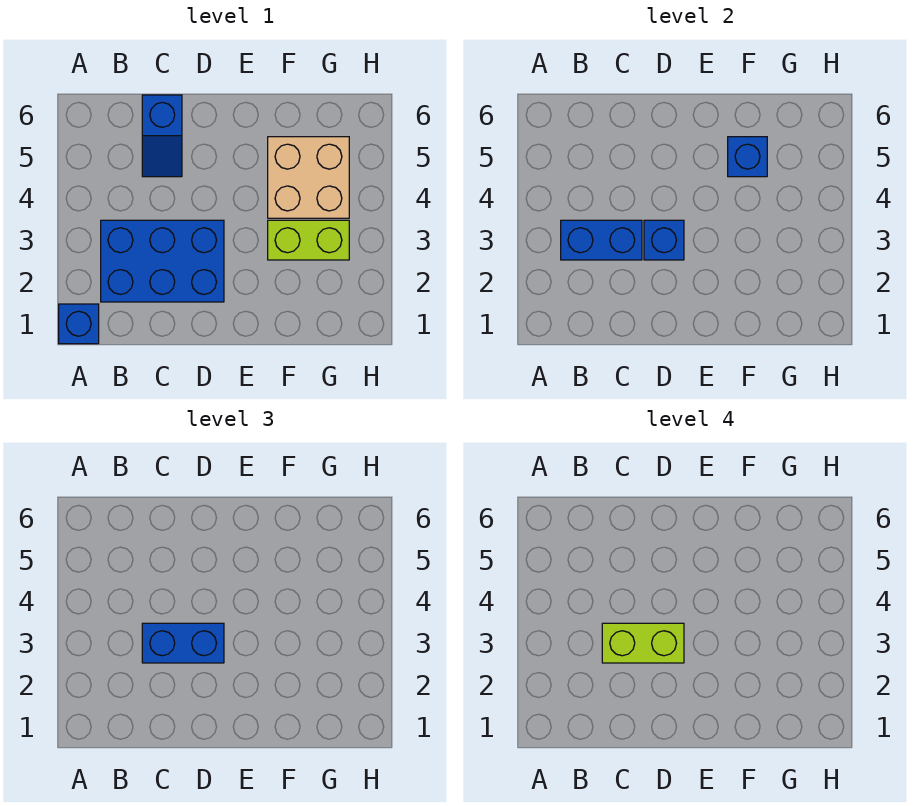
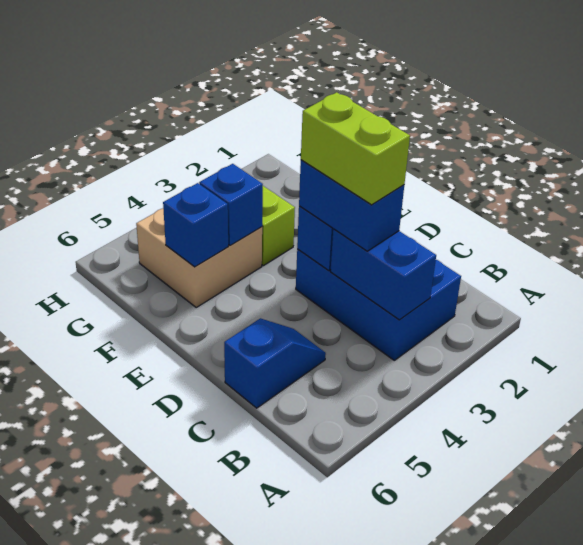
blue brick A1 level 1 -> blue brick F4 level 2

